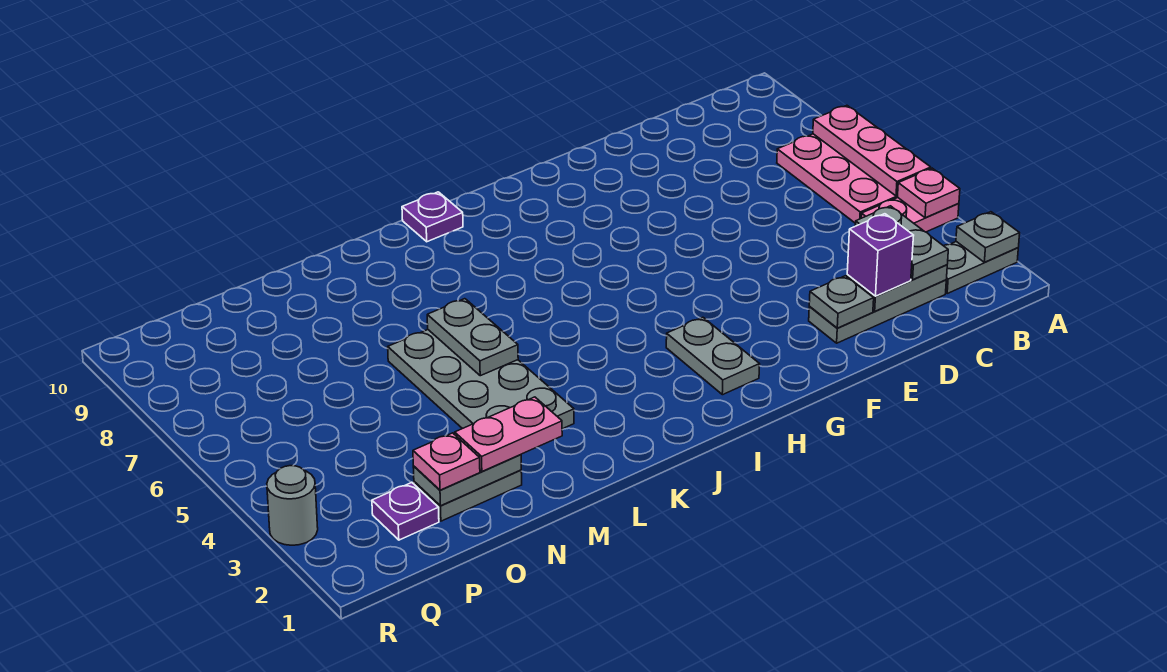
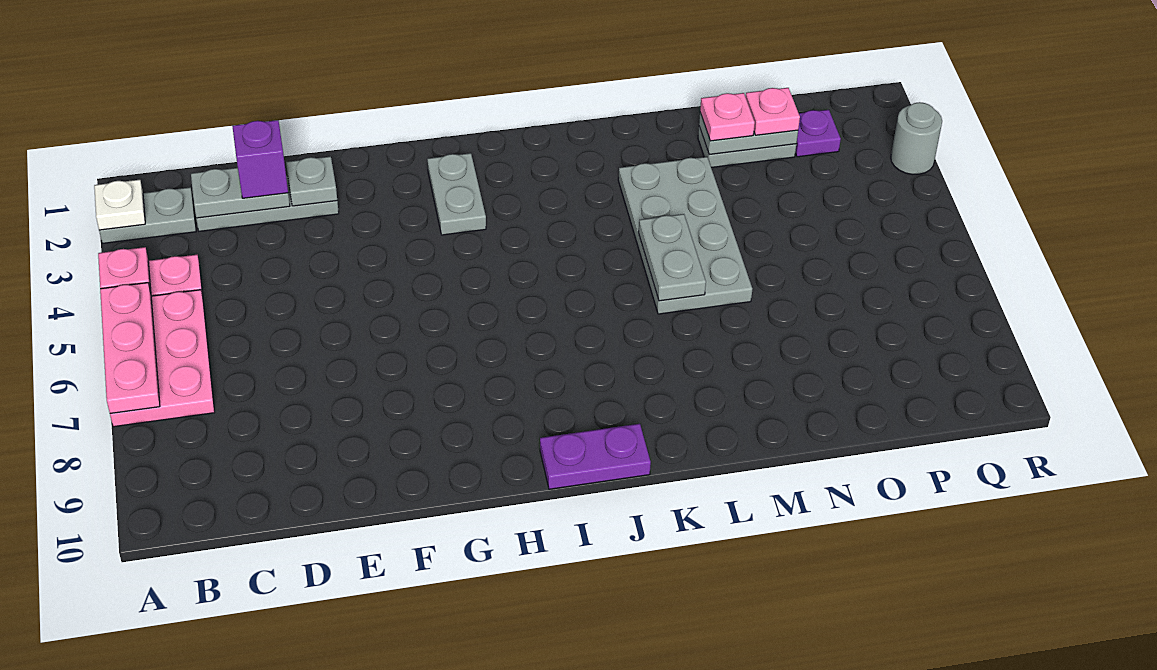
grey plate A2 level 2 -> white plate A2 level 2
grey plate C2:C3 level 3 -> none
purple plate J10 level 1 -> purple plate I10:J10 level 1
pink plate M2:N2 level 3 -> pink plate N2 level 3

